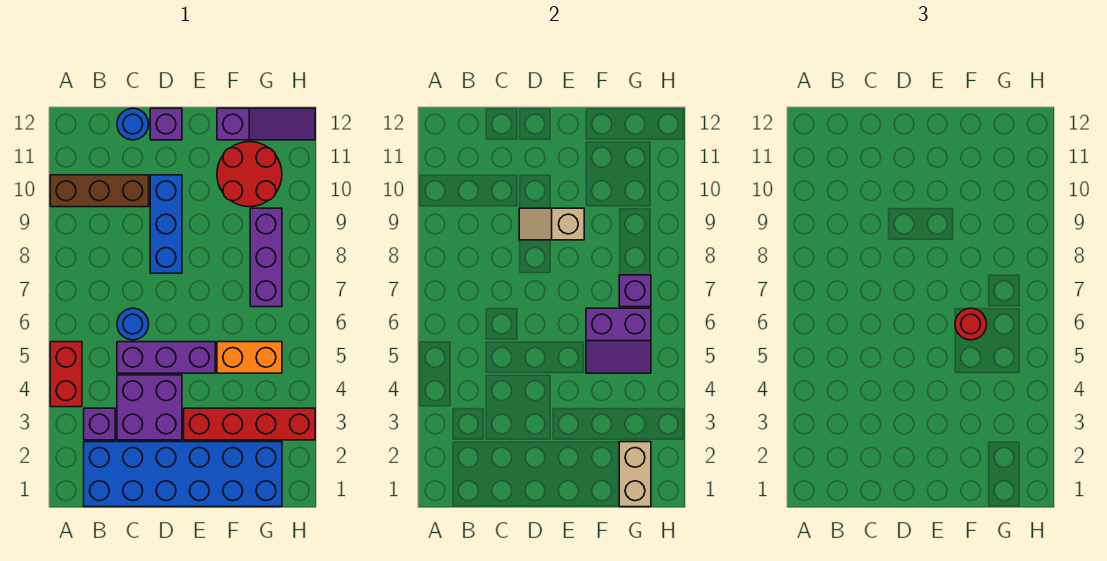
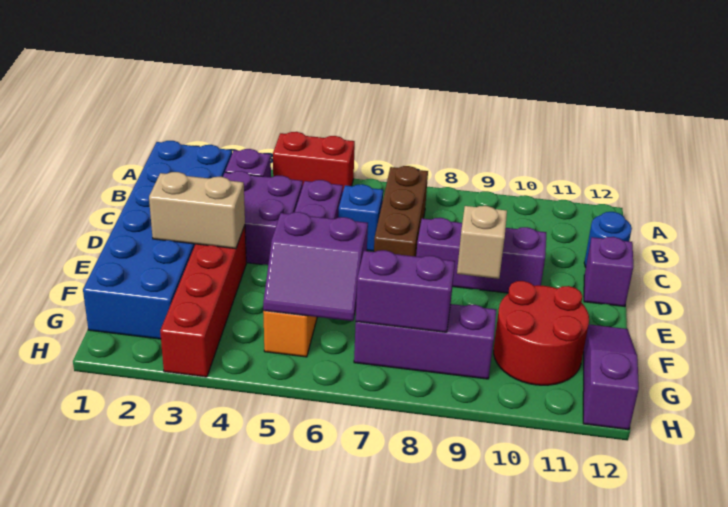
brown brick A10:C10 level 1 -> brown brick B7:D7 level 1
blue round brick C6 level 1 -> blue brick C6 level 1
blue brick D8:D10 level 1 -> purple brick D8:D10 level 1
purple slope F5:G6 level 2 top 6 -> purple slope F5:G6 level 2 top F
red round brick F6 level 3 -> none
purple slope F12:H12 level 1 top F -> purple slope F12:H12 level 1 top H
tan brick G1:G2 level 2 -> tan brick E2:E3 level 2
purple brick G7 level 2 -> purple brick G7:G8 level 2

